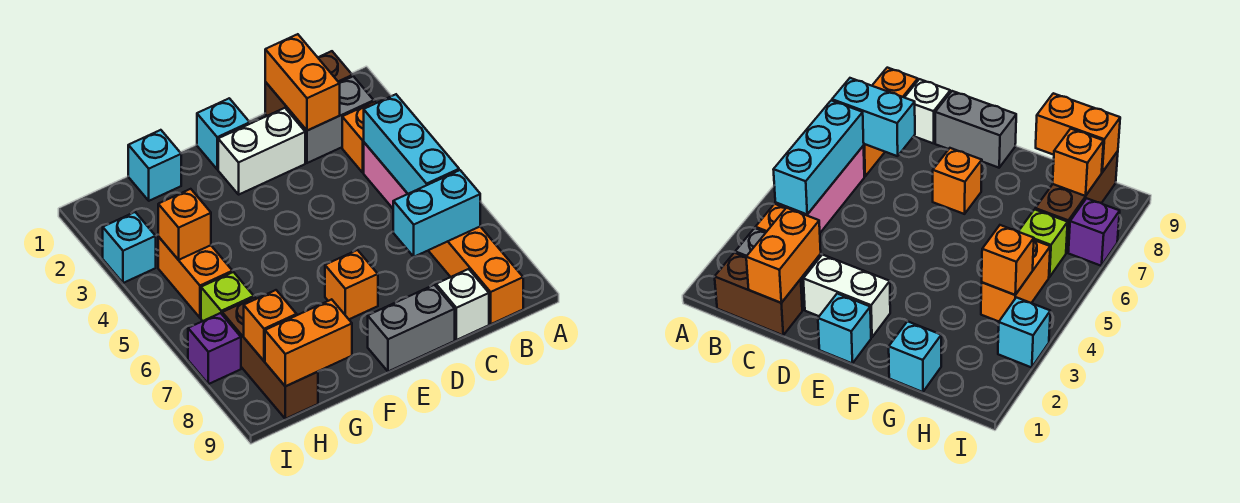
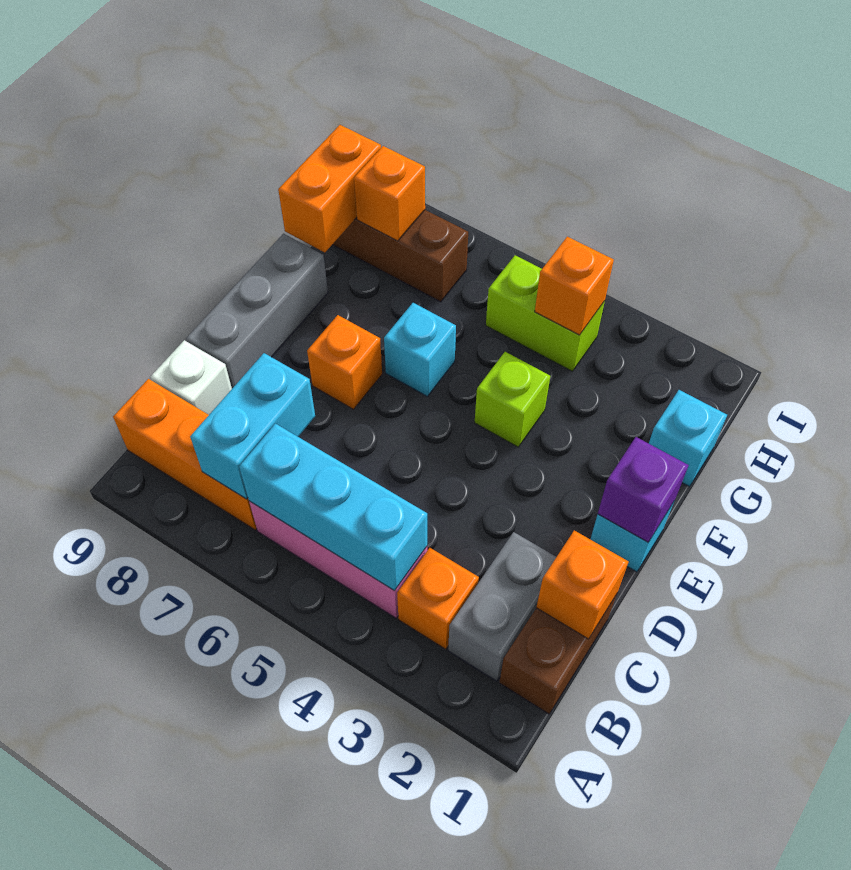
orange brick C1:C2 level 2 -> orange brick C1 level 2
white brick D2:E2 level 1 -> none
grey brick D9:E9 level 1 -> grey brick D9:F9 level 1
orange brick H4:H5 level 1 -> lime brick H4:H5 level 1
lime brick H6 level 1 -> lime brick F4 level 1
cyan brick I3 level 1 -> cyan brick F6 level 1
purple brick I7 level 1 -> purple brick E1 level 2

